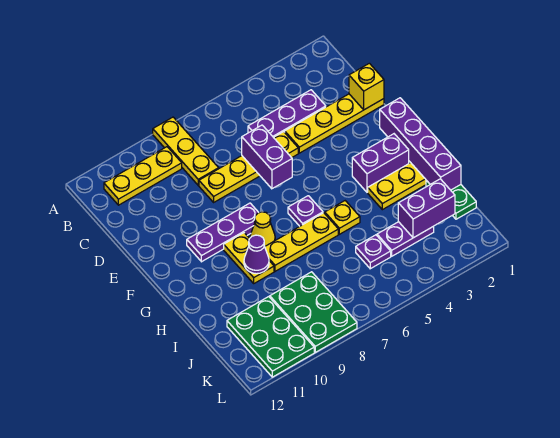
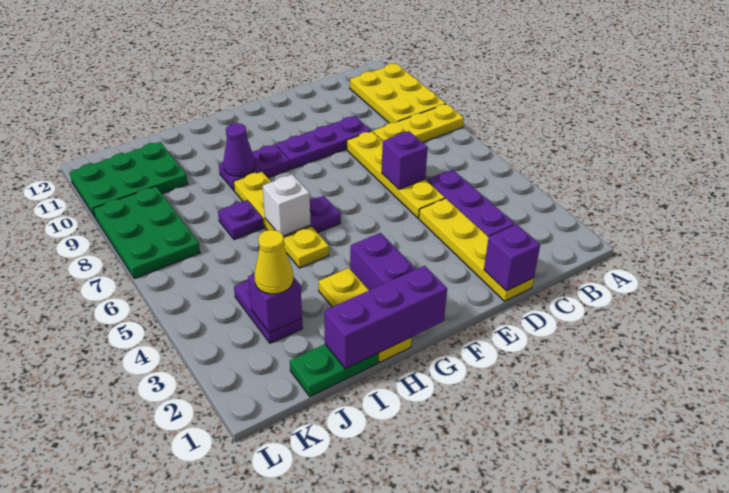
yellow plate B9:B11 level 1 -> yellow plate A9:B11 level 1
yellow brick D1 level 2 -> purple brick D1 level 2
purple brick D6:E6 level 2 -> purple brick D6 level 2
purple brick F1:I1 level 2 -> purple brick G1:I1 level 2
purple plate F8:F10 level 1 -> purple plate D9:F9 level 1
yellow cone G8 level 1 -> yellow cone J3 level 3
yellow plate G9:H9 level 1 -> purple plate G9:H9 level 1
none -> white brick H6 level 2
purple brick J2:J3 level 2 -> purple brick J3 level 2
purple plate J5 level 1 -> purple plate I7 level 1
green plate J8:L9 level 1 -> green plate K7:L9 level 1

